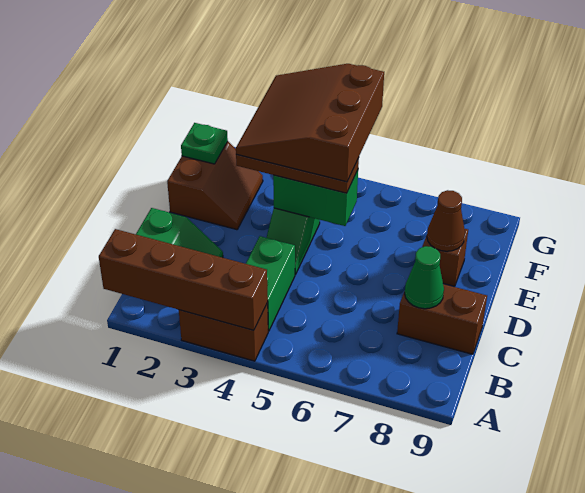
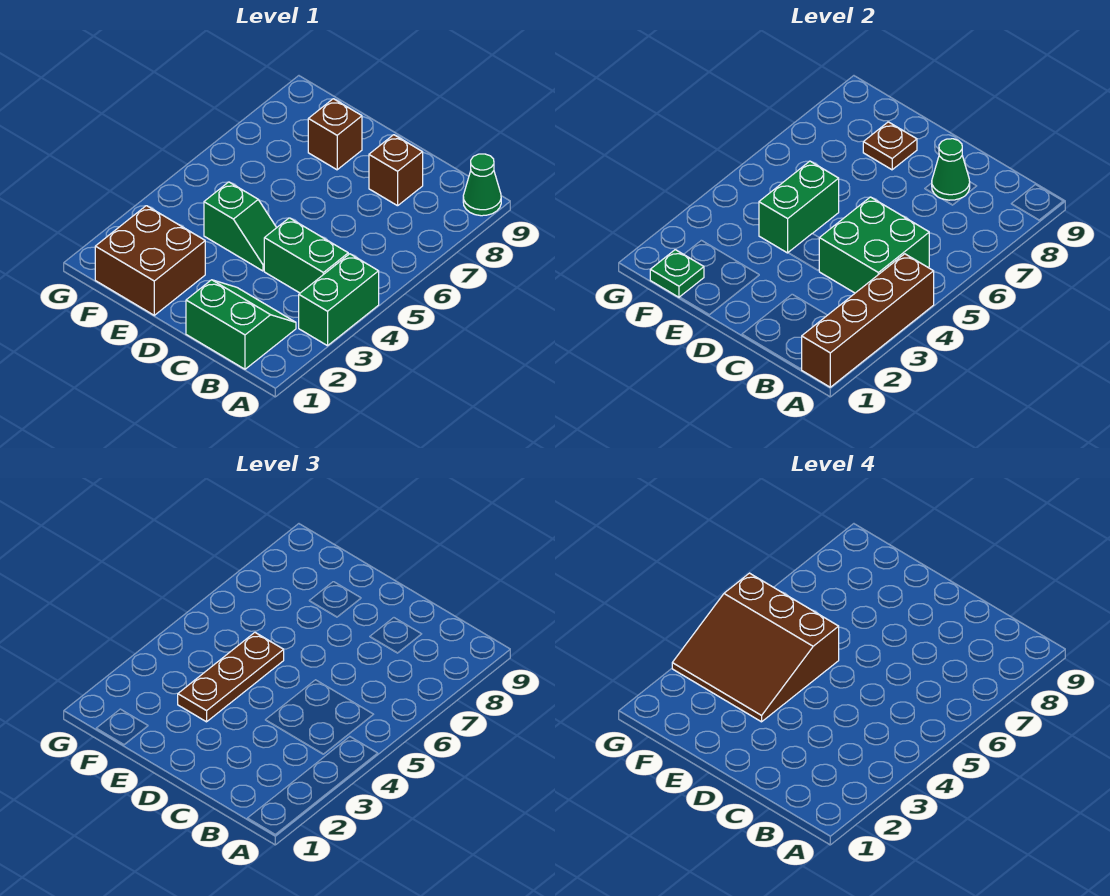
brown brick A3:A4 level 1 -> green brick A3:A4 level 1
none -> green cone A9 level 1
none -> green brick B4:C5 level 2
brown brick C8:C9 level 1 -> brown brick C8 level 1
brown slope E1:F2 level 1 top 1 -> brown brick E1:F2 level 1
brown cone E8 level 2 -> brown plate E8 level 2

